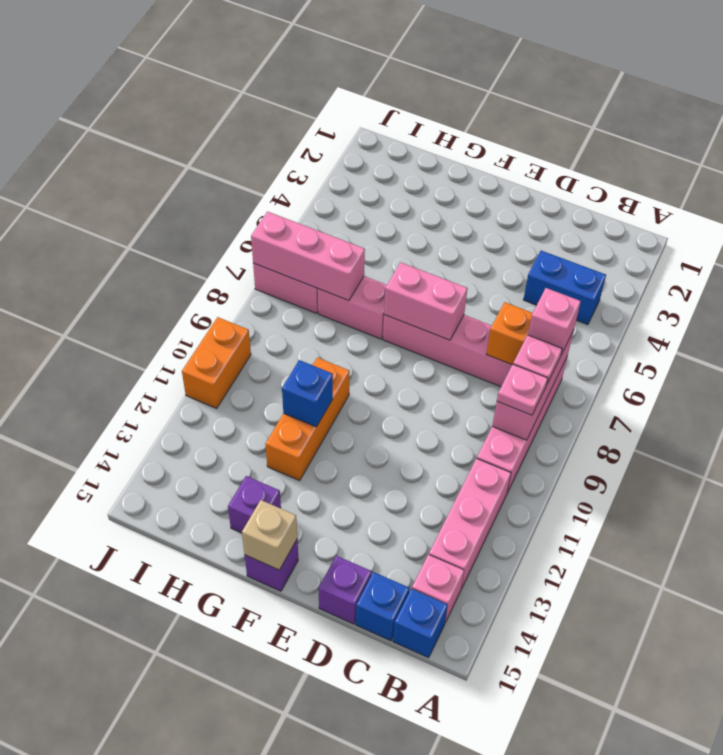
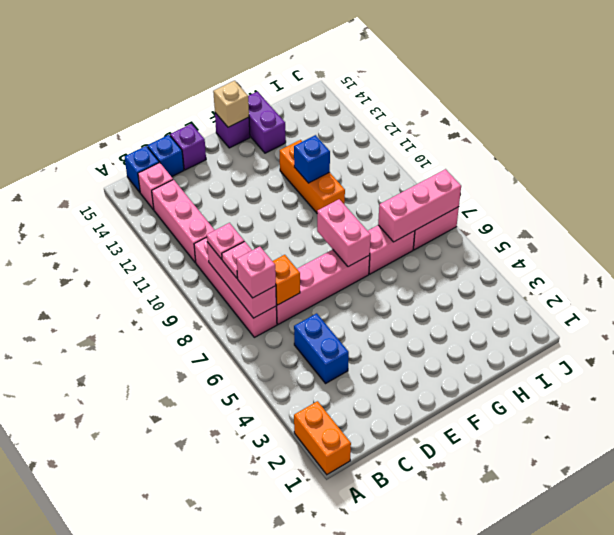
blue brick B4:C4 level 1 -> blue brick C4:C5 level 1
pink brick E7:F7 level 2 -> pink brick F7:F8 level 2
purple brick G14 level 1 -> purple brick G14:G15 level 1
orange brick J10:J11 level 1 -> orange brick A1:A2 level 1

